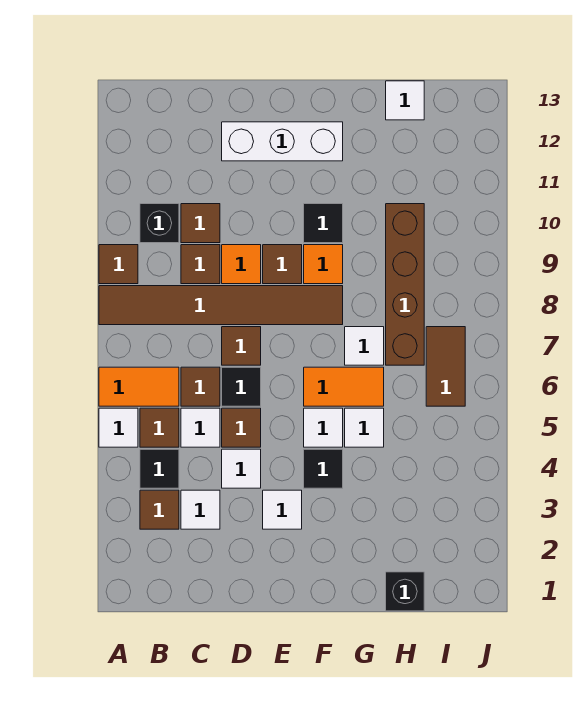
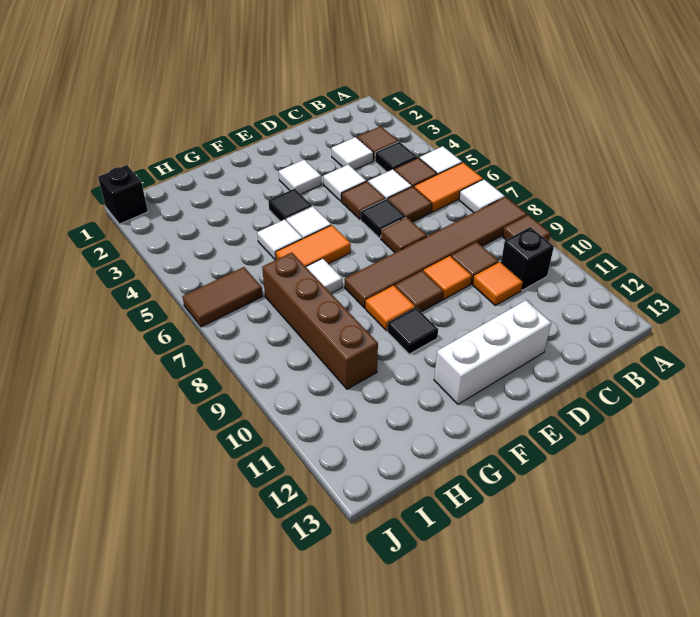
brown tile C10 level 1 -> orange tile C10 level 1
black brick H1 level 1 -> black brick J1 level 1
white tile H13 level 1 -> white tile A7 level 1
brown tile I6:I7 level 1 -> brown tile I6:J6 level 1

